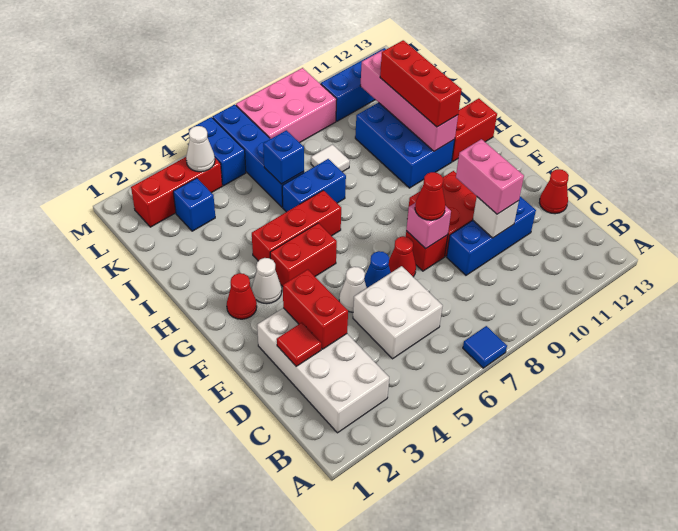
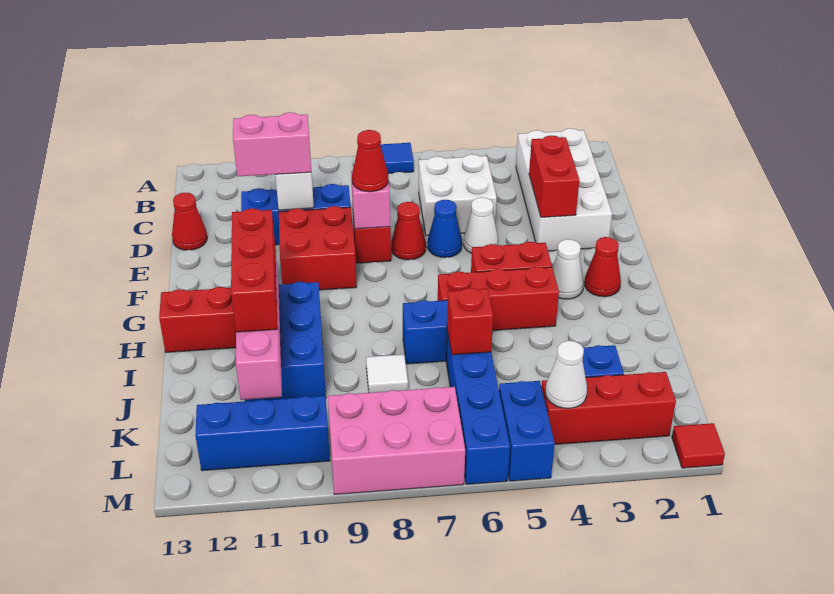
red tile D2 level 2 -> red tile M1 level 1
pink brick D10:E10 level 3 -> pink brick D10:D11 level 3
blue brick J6 level 2 -> red brick J6 level 2

